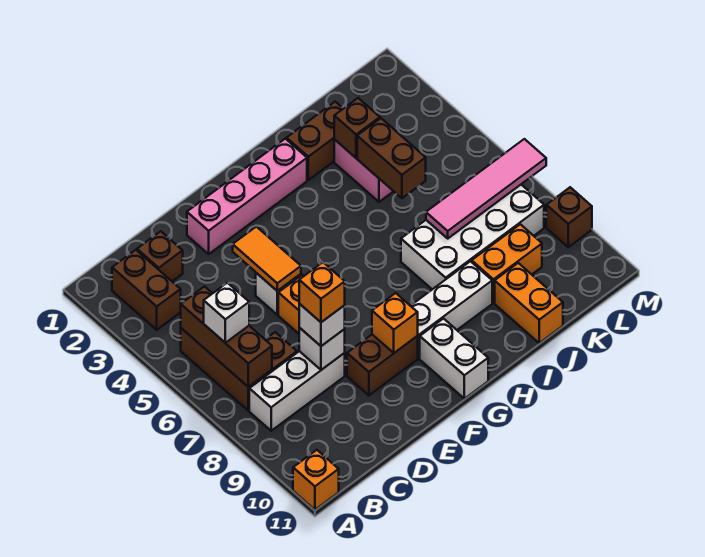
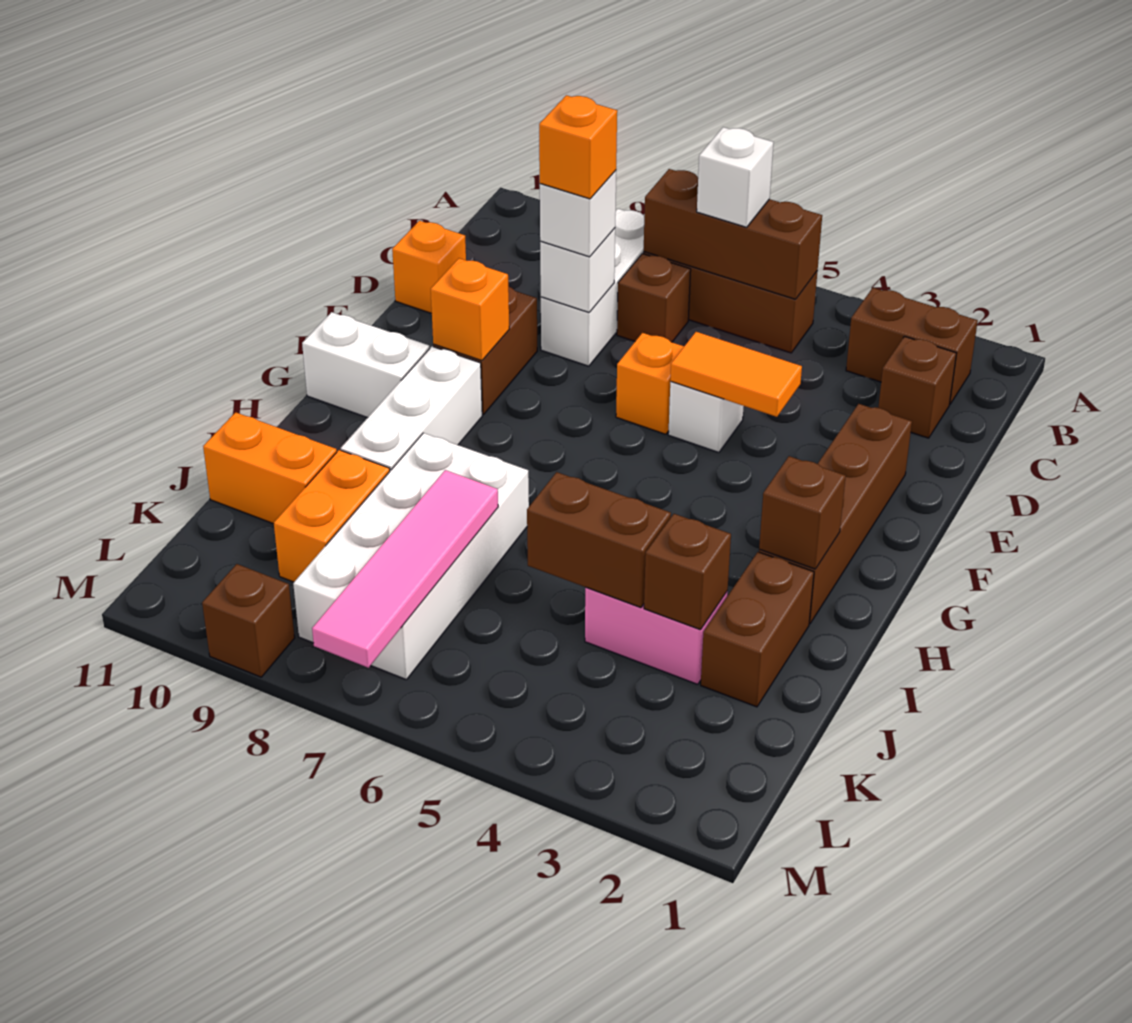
orange brick A11 level 1 -> orange brick D11 level 1
pink brick E2:H2 level 1 -> brown brick E2:H2 level 1
none -> brown brick H2 level 2

